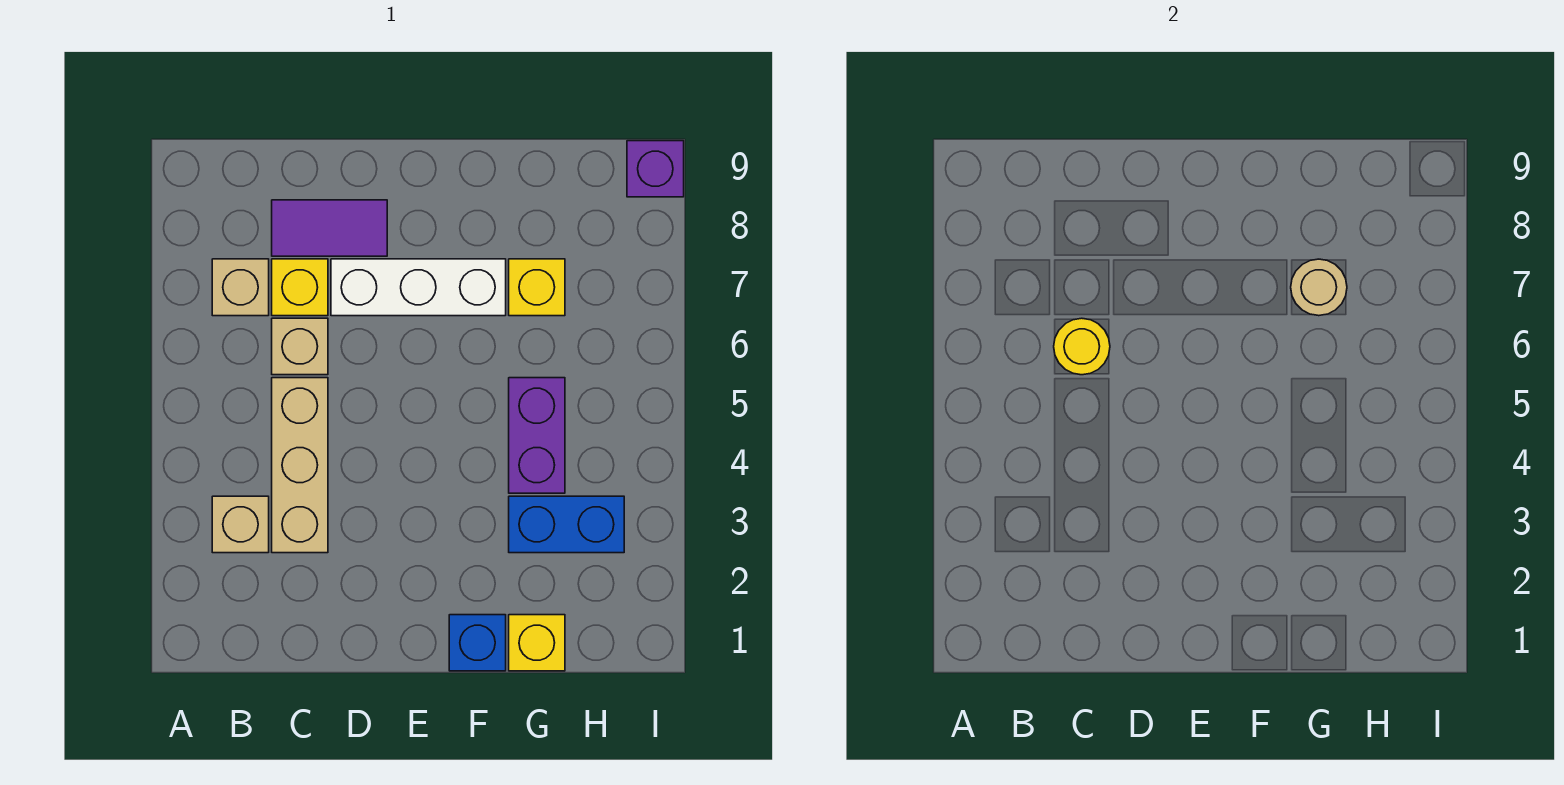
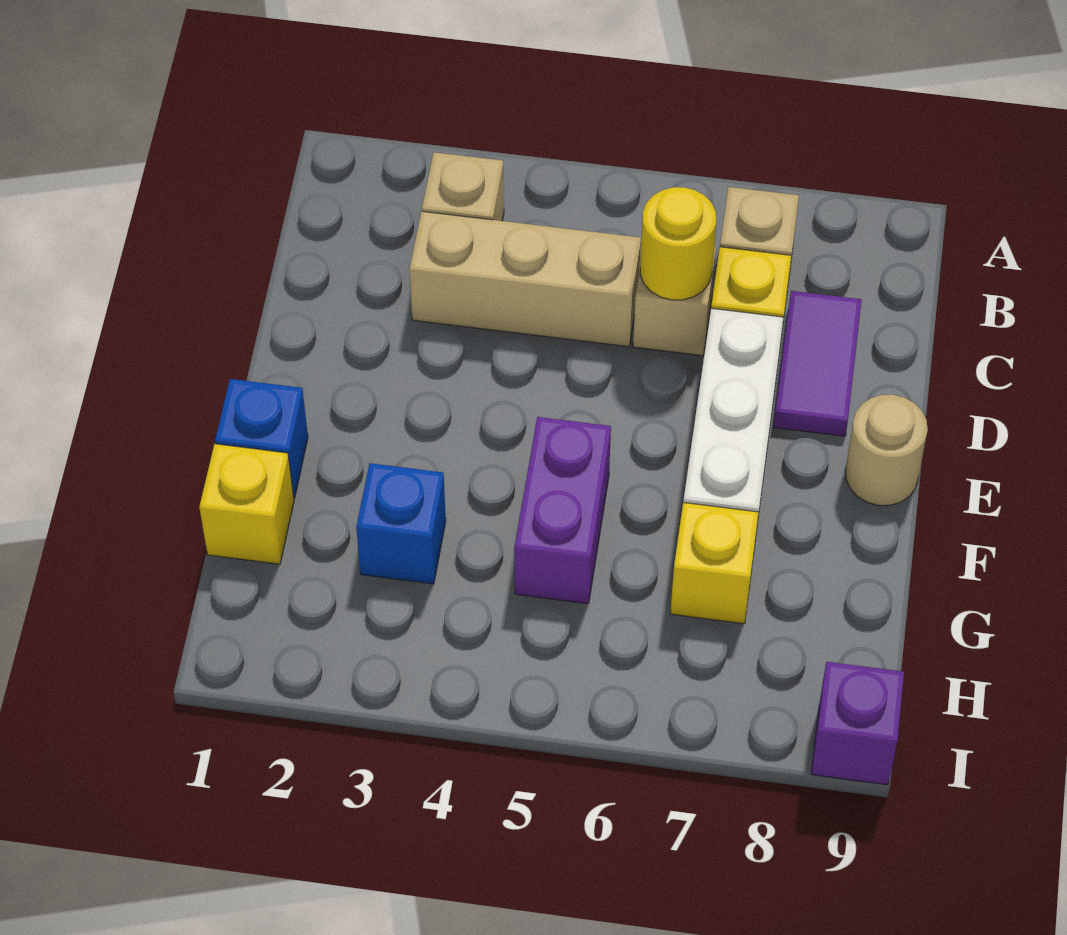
blue brick G3:H3 level 1 -> blue brick G3 level 1
purple brick G4:G5 level 1 -> purple brick F5:G5 level 1
tan round brick G7 level 2 -> tan round brick E9 level 1

